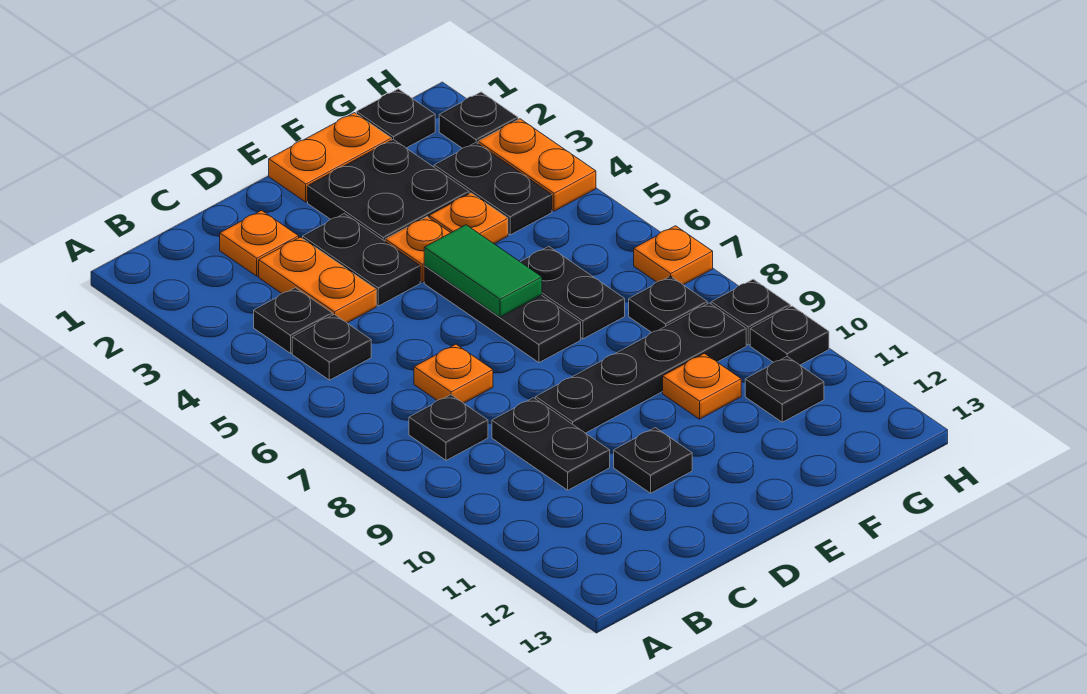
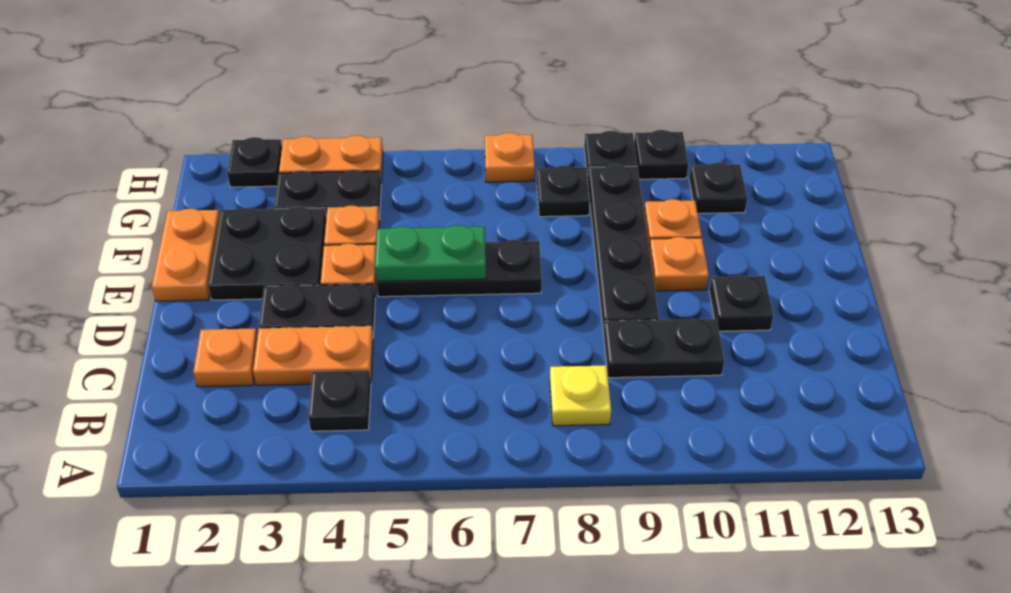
black plate B5 level 1 -> none
black plate B8 level 1 -> yellow plate B8 level 1
orange plate C7 level 1 -> orange plate E10 level 1
green tile E5:E6 level 2 -> green plate E5:E6 level 2
black plate F6:F7 level 1 -> none
black plate G1 level 1 -> none

